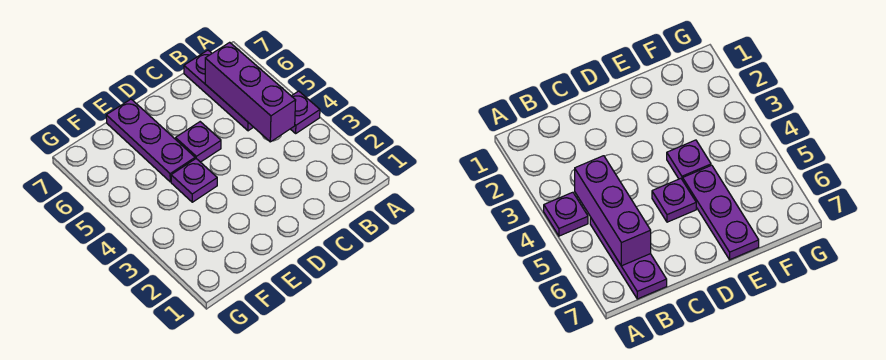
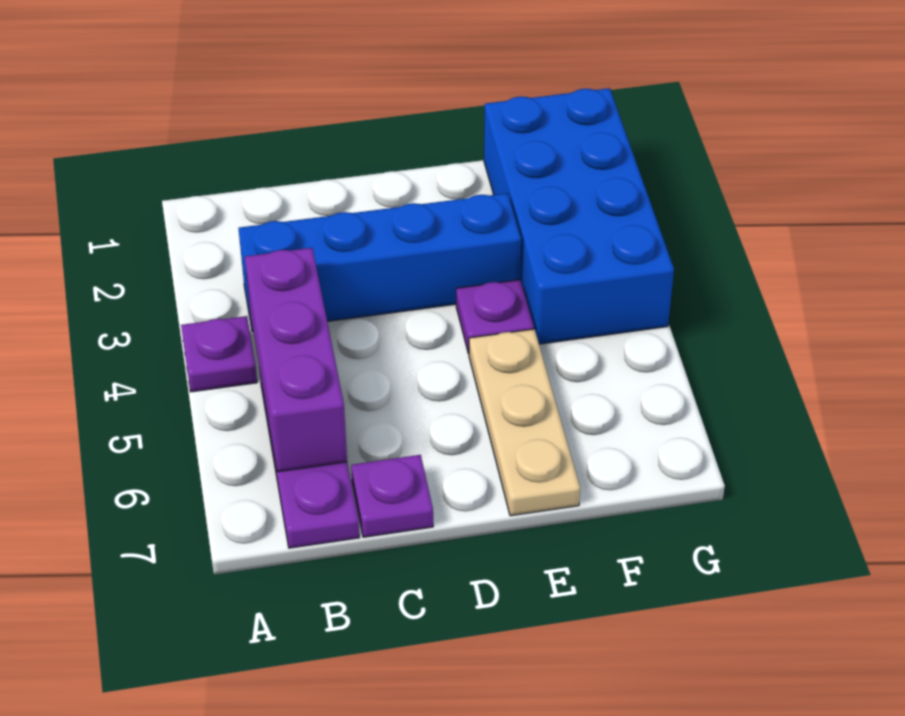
none -> blue brick B3:E3 level 1
purple plate D5 level 1 -> purple plate C7 level 1
purple plate E5:E7 level 1 -> tan plate E5:E7 level 1
none -> blue brick F1:G4 level 1

